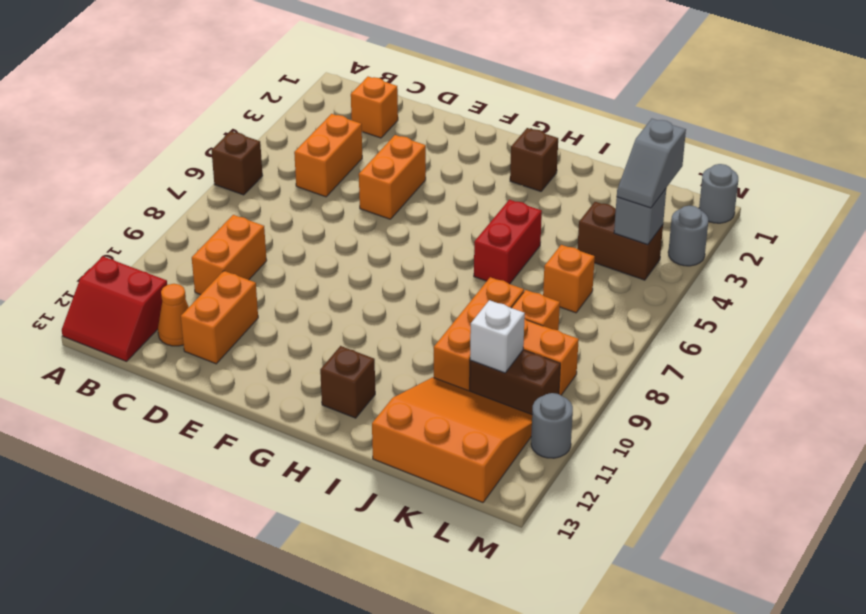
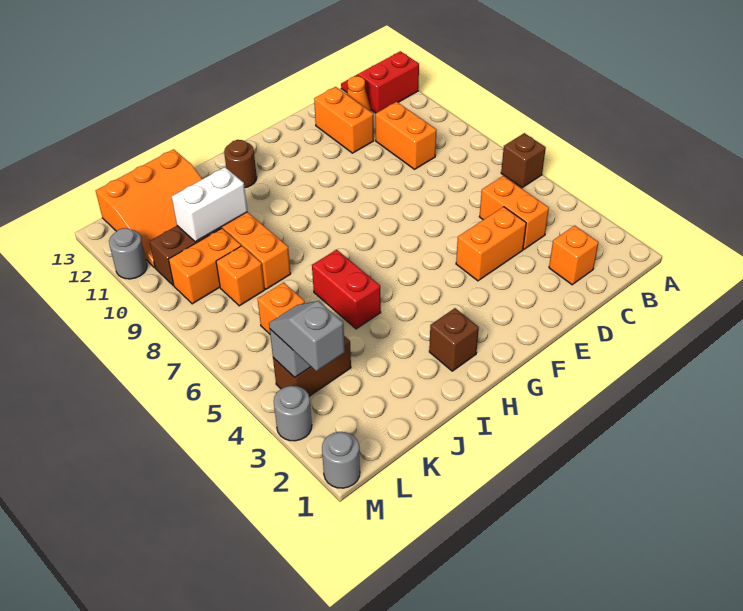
orange brick E4:E5 level 1 -> orange brick D4:E4 level 1
brown brick H12 level 1 -> brown round brick H12 level 1
white brick K10 level 2 -> white brick J10:K10 level 2

